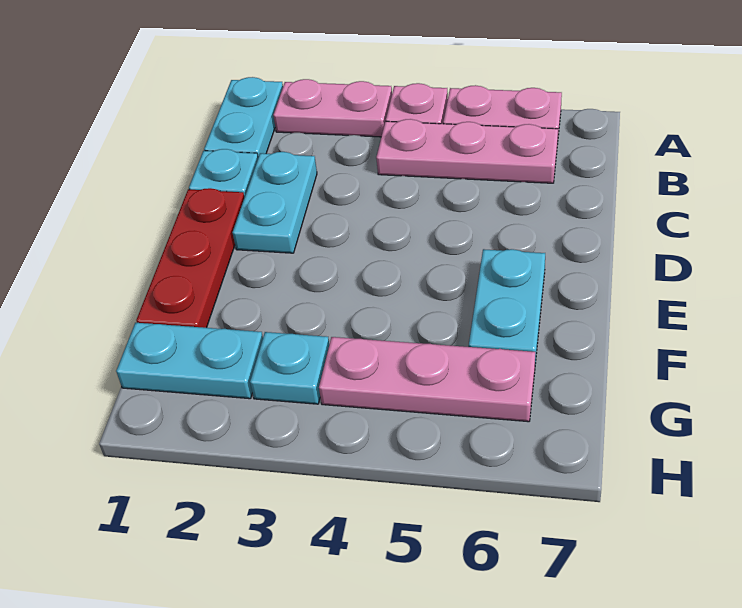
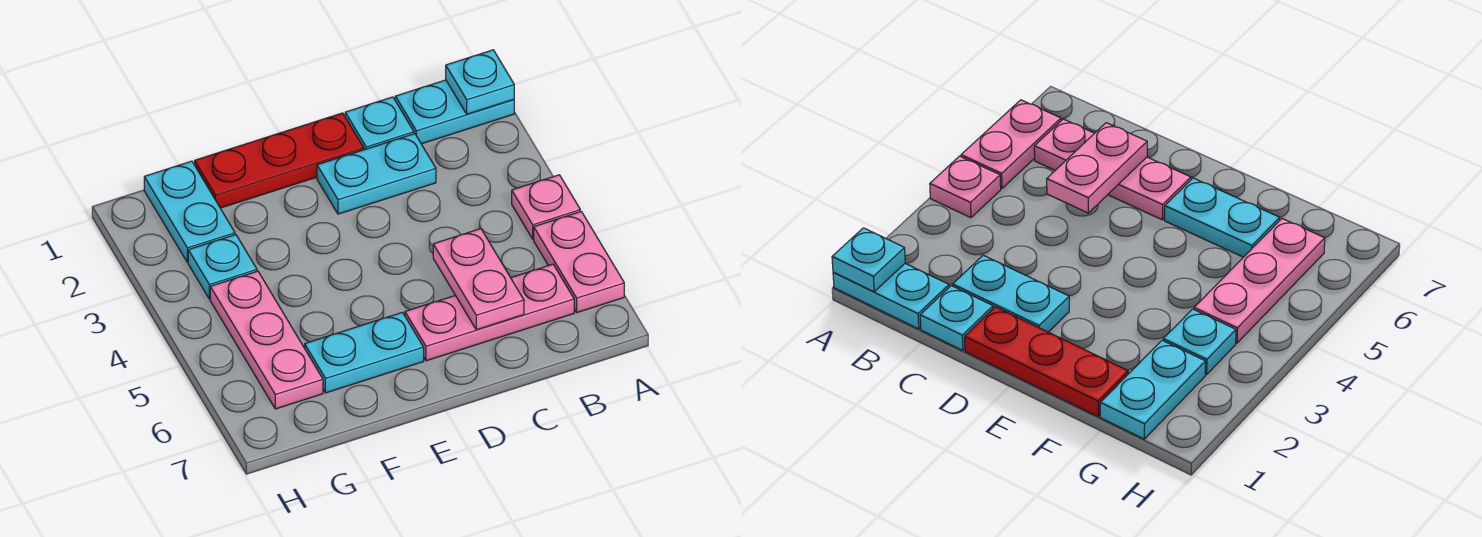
none -> cyan plate A1 level 2
pink plate A2:A3 level 1 -> pink plate C5:C6 level 2
pink plate B4:B6 level 1 -> pink plate B6:D6 level 1

